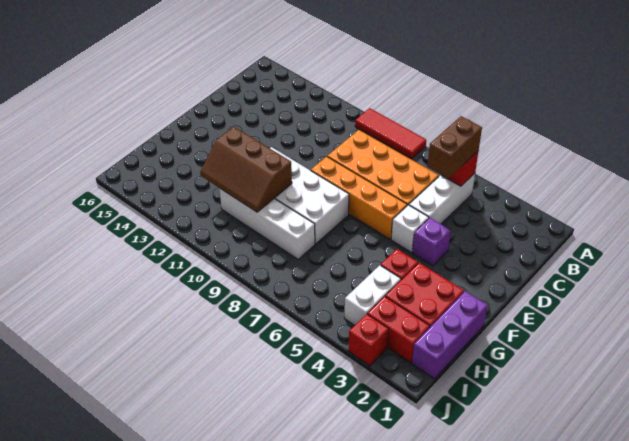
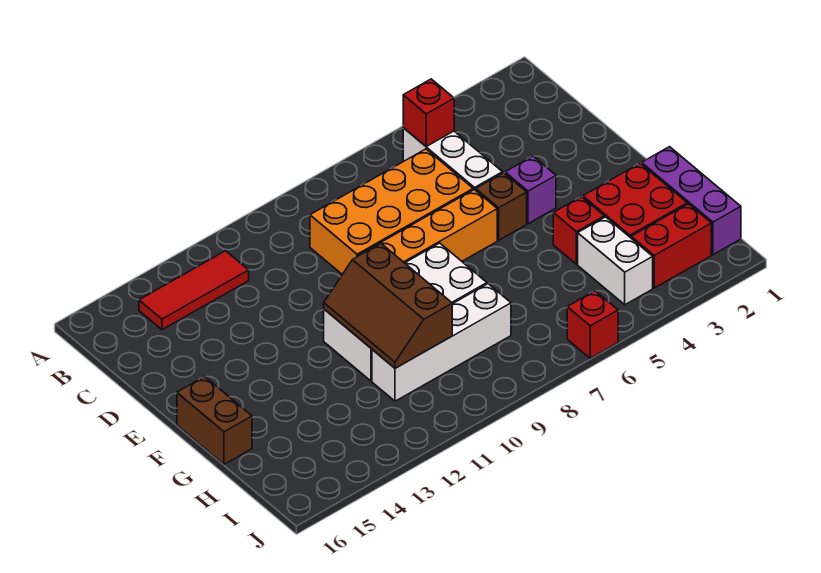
red tile A8:A10 level 1 -> red tile B12:B14 level 1
brown brick B5:C5 level 3 -> brown brick F16:G16 level 1
white brick E5 level 1 -> brown brick E5 level 1
brown slope G10:H12 level 2 top G -> brown slope F10:H11 level 2 top 10
red brick J3 level 1 -> red brick J6 level 1

